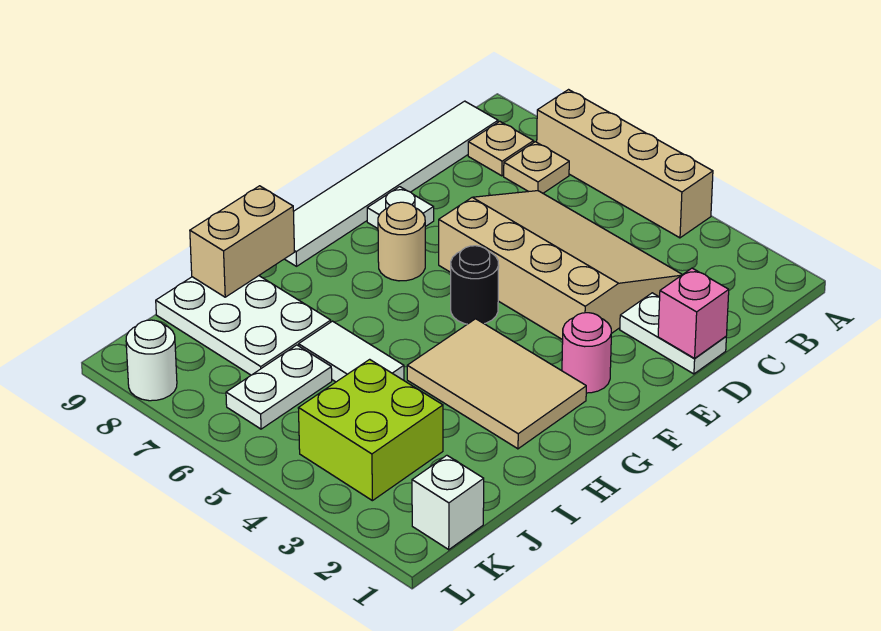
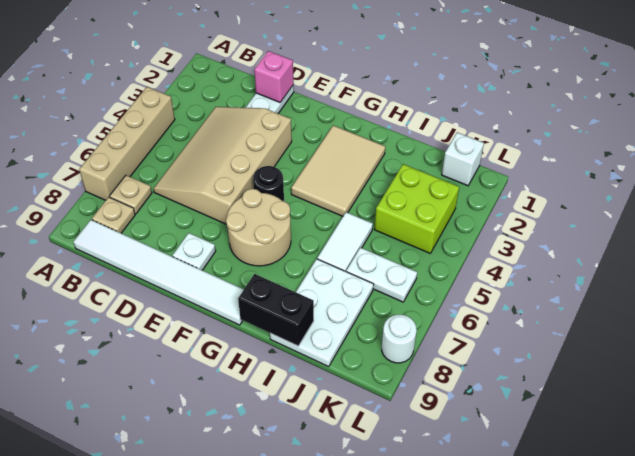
pink round brick F2 level 1 -> none
tan round brick F7 level 1 -> tan round brick F6:G7 level 1
tan brick H9:I9 level 2 -> black brick H9:I9 level 2

